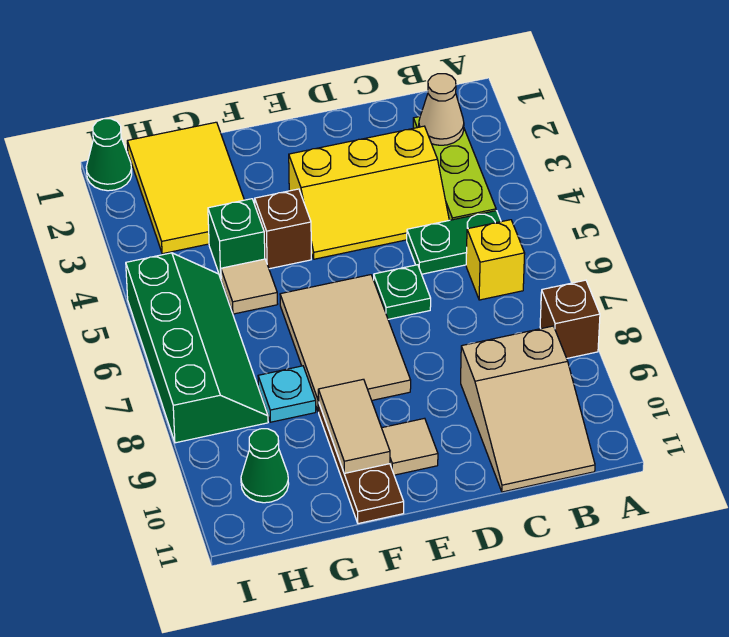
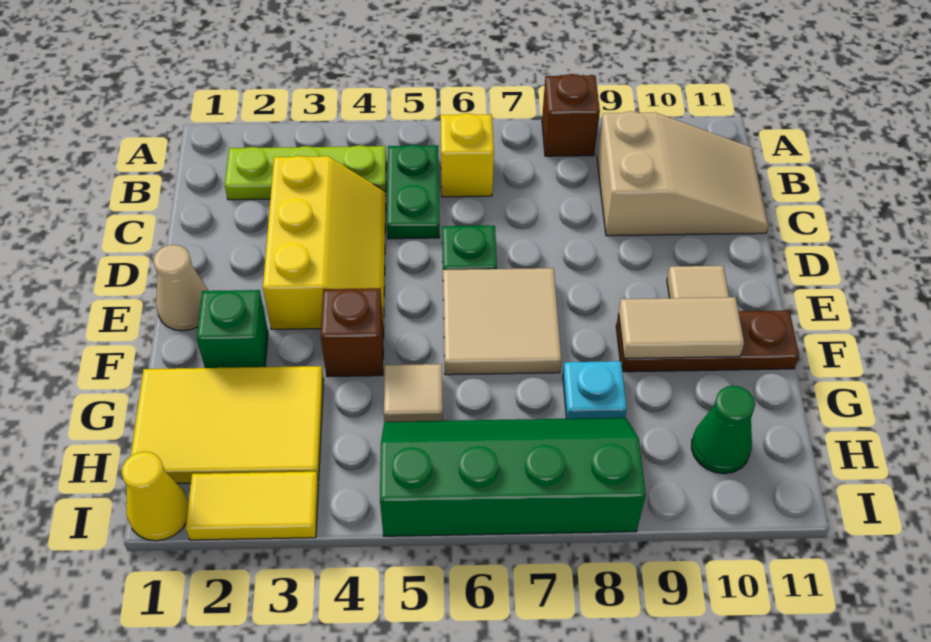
tan cone B2 level 2 -> tan cone E1 level 1
tan tile E6:F8 level 1 -> tan tile E6:F7 level 1
green brick G4 level 1 -> green brick F2 level 1
green cone I1 level 1 -> yellow cone I1 level 1
none -> yellow tile I2:I3 level 1

